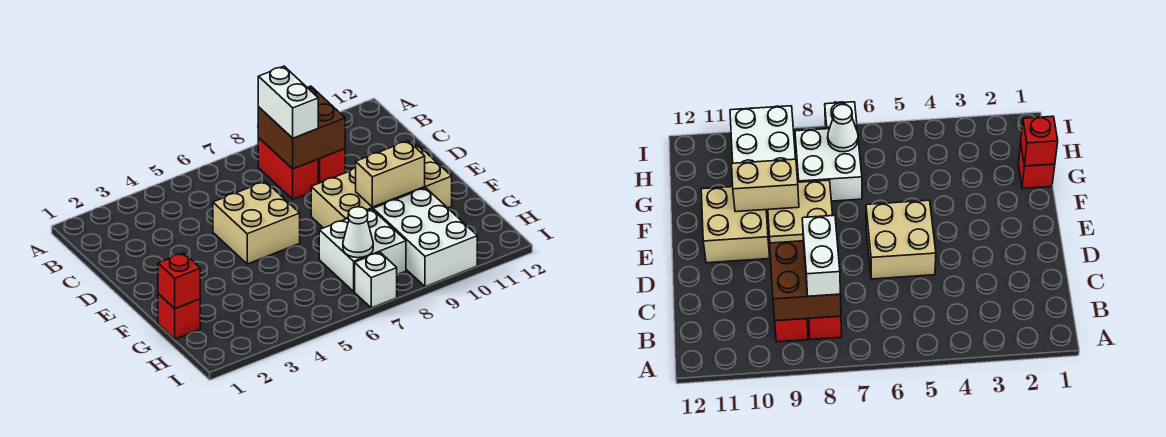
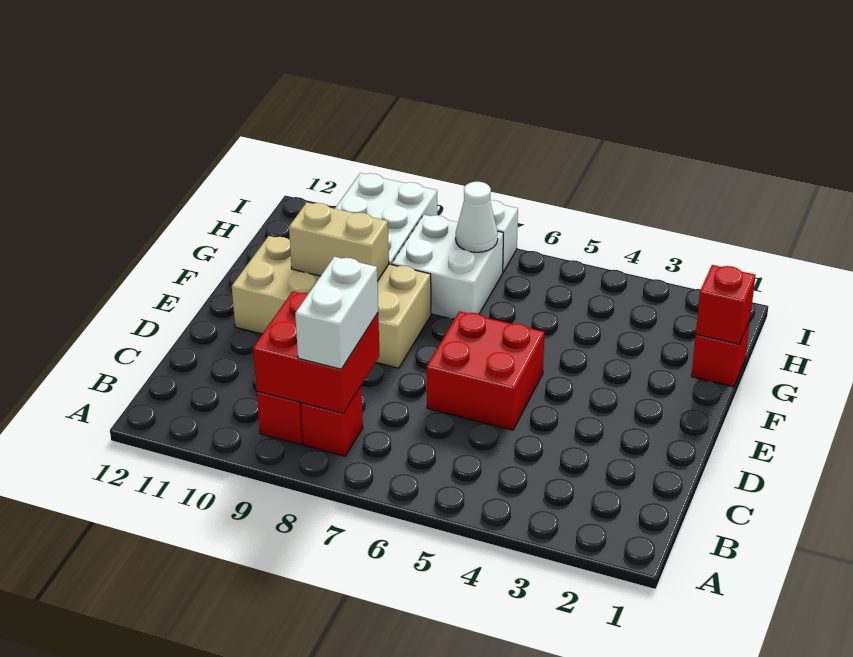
red brick B8:C8 level 1 -> red brick B8 level 1
brown brick B8:C9 level 2 -> red brick B8:C9 level 2
tan brick D5:E6 level 1 -> red brick D5:E6 level 1

